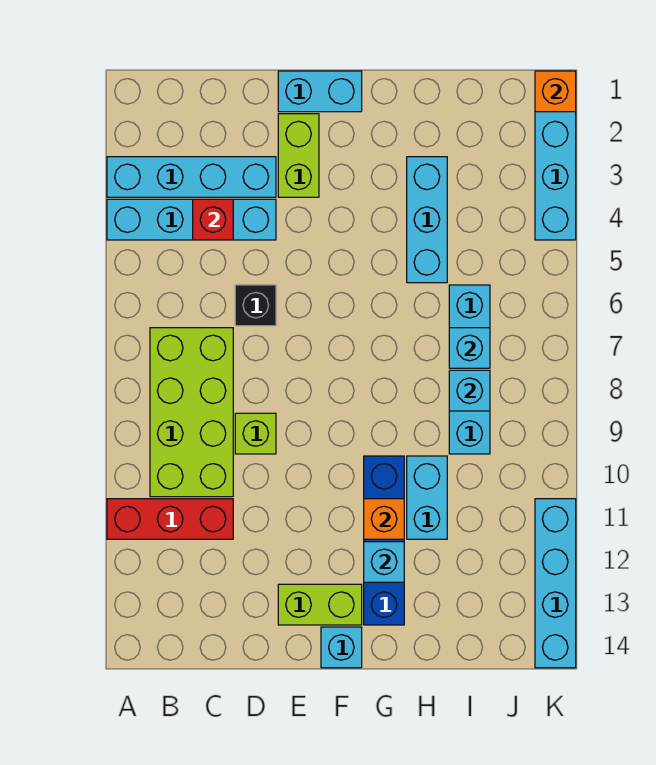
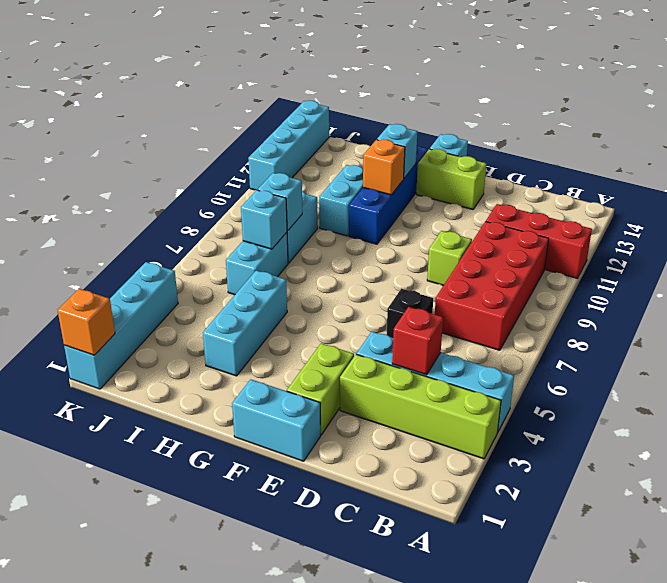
cyan brick A3:D3 level 1 -> lime brick A3:D3 level 1
lime brick B7:C10 level 1 -> red brick B7:C10 level 1

